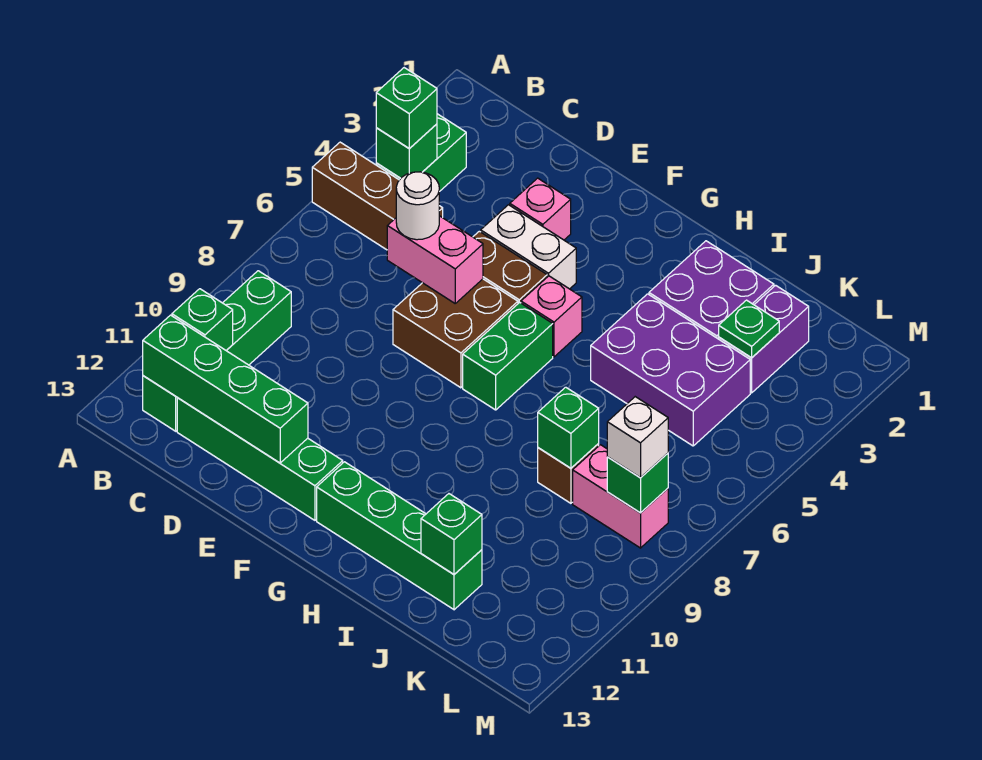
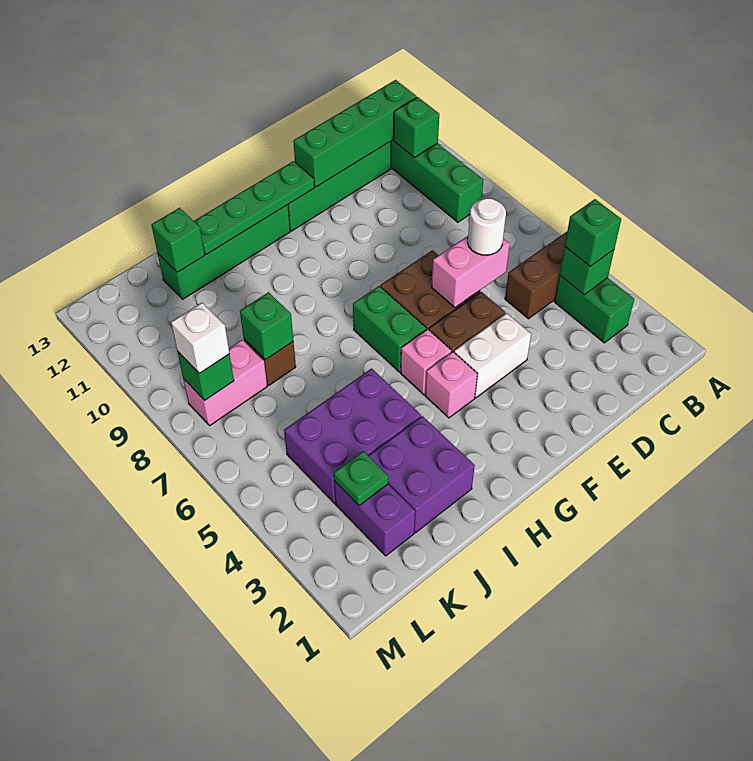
pink brick E3 level 1 -> pink brick G4 level 1
none -> green plate F12:I12 level 2

